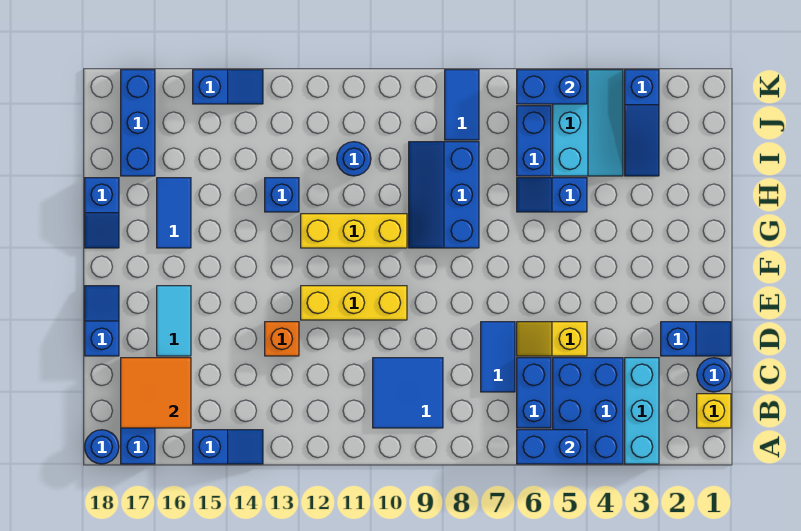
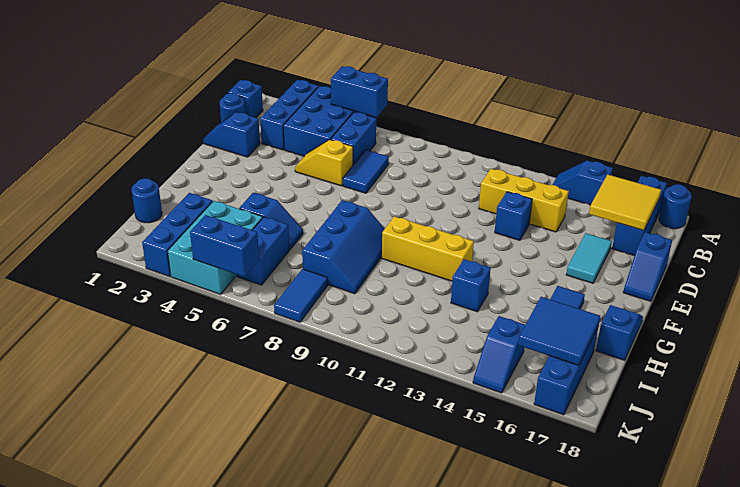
cyan brick A3:C3 level 1 -> blue brick A3:C3 level 1
yellow brick B1 level 1 -> blue brick B1 level 1
blue tile B9:C10 level 1 -> blue tile I16:J17 level 2
orange tile B16:C17 level 2 -> yellow tile B16:C17 level 2
yellow slope D5:D6 level 1 top 5 -> yellow slope D5:D6 level 1 top 6
orange brick D13 level 1 -> blue brick D13 level 1
yellow brick E10:E12 level 1 -> yellow brick C12:C14 level 1
blue slope I3:K3 level 1 top K -> blue brick I3:K3 level 1
cyan slope I4:K5 level 1 top 5 -> cyan brick I4:K5 level 1
blue round brick I11 level 1 -> blue round brick I1 level 1
blue slope K14:K15 level 1 top 15 -> blue slope J15:K15 level 1 top J

